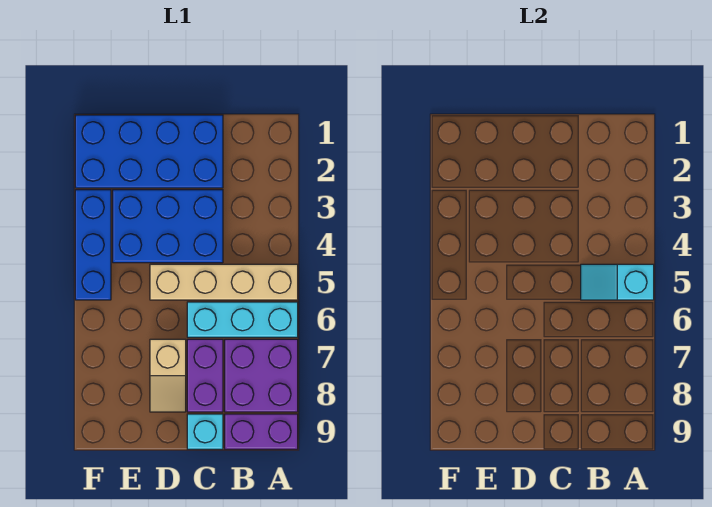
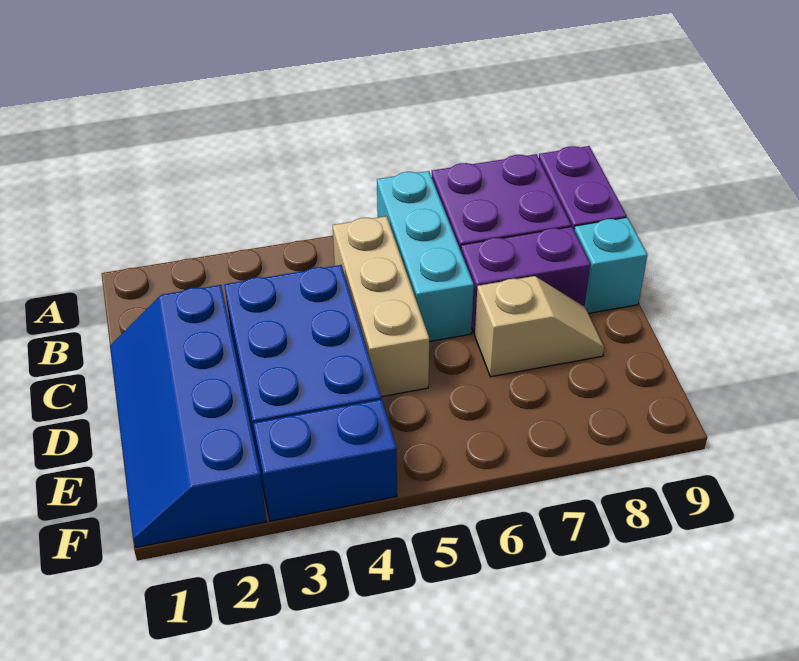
tan brick A5:D5 level 1 -> tan brick B5:D5 level 1
cyan slope A5:B5 level 2 top A -> none
blue brick C1:F2 level 1 -> blue slope C1:F2 level 1 top 2
blue brick F3:F5 level 1 -> blue brick F3:F4 level 1

